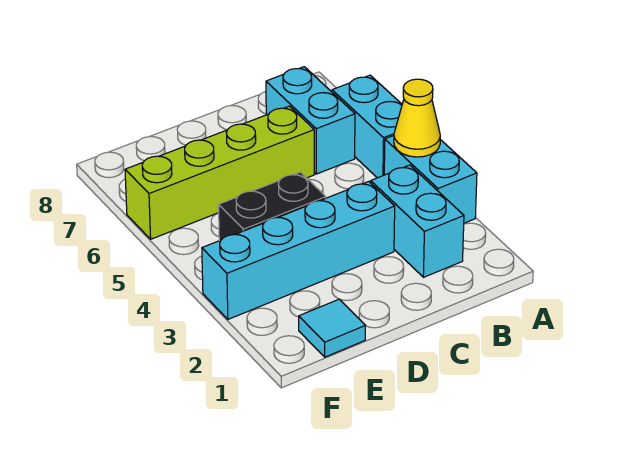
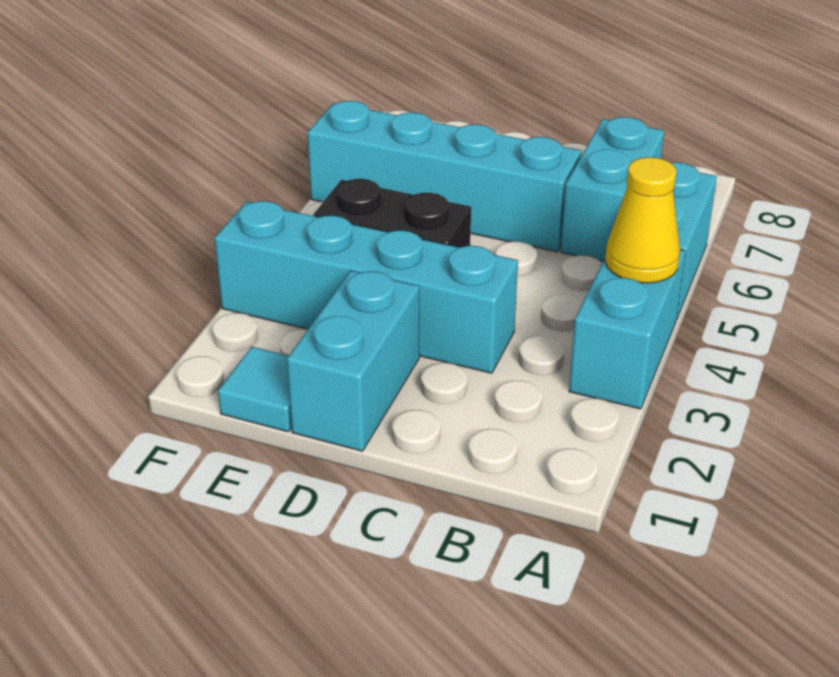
cyan brick B2:B3 level 1 -> cyan brick D1:D2 level 1
lime brick C6:F6 level 1 -> cyan brick C6:F6 level 1

